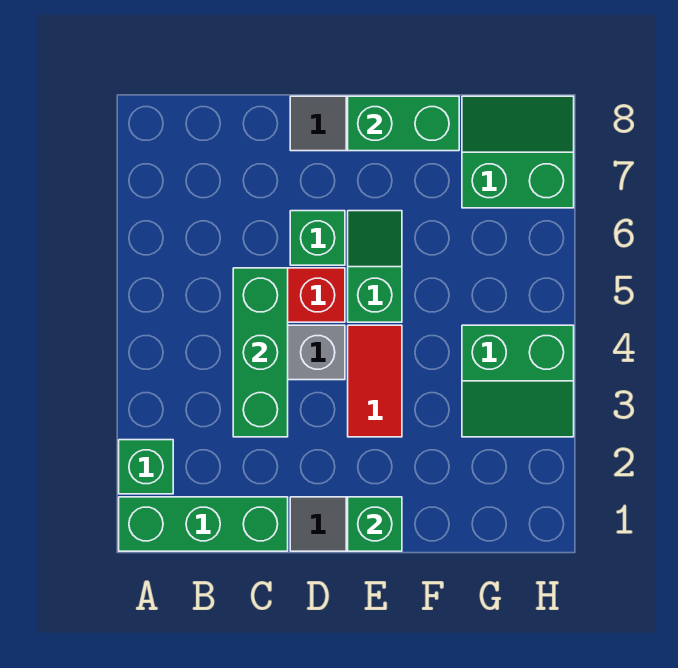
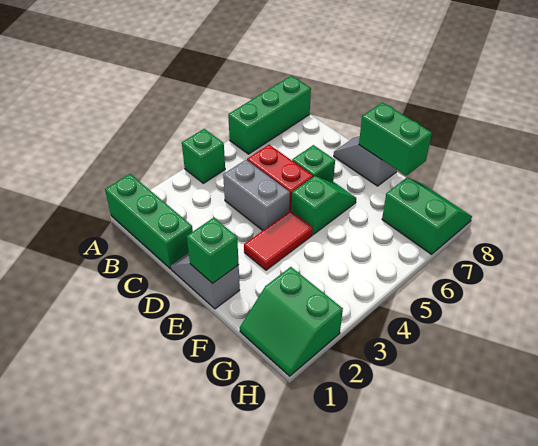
green brick A2 level 1 -> green brick A4 level 1
green brick C3:C5 level 2 -> green brick A6:A8 level 1
green slope G3:H4 level 1 top 4 -> green slope G1:H2 level 1 top 2

